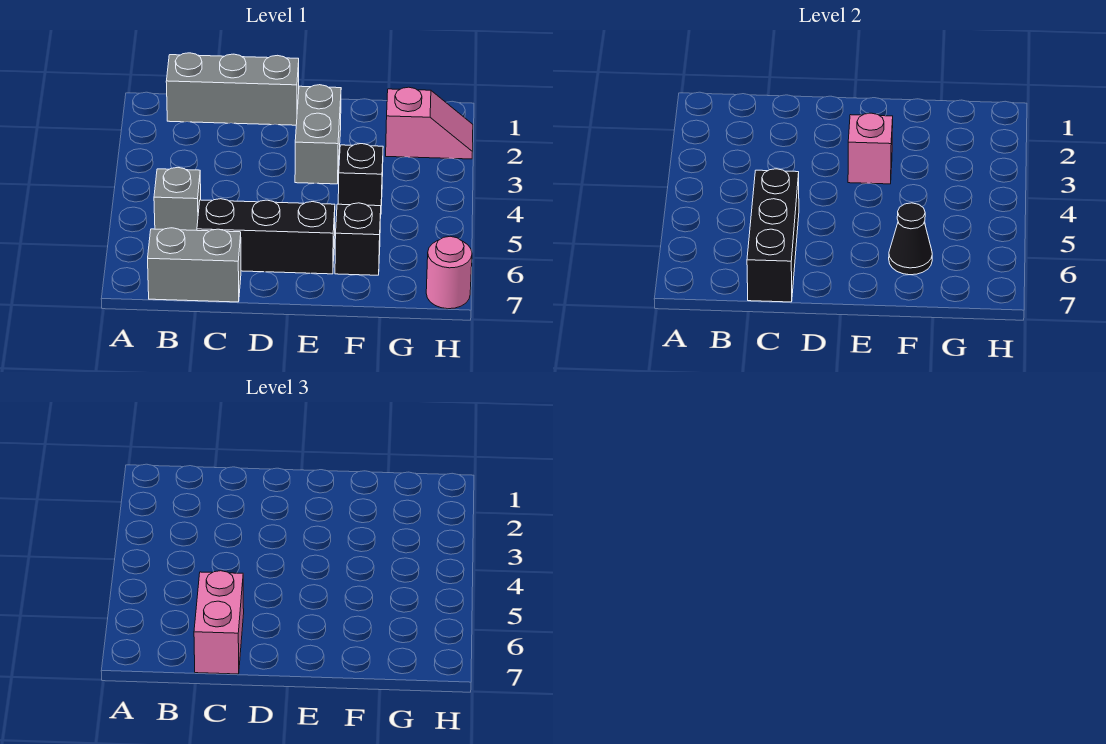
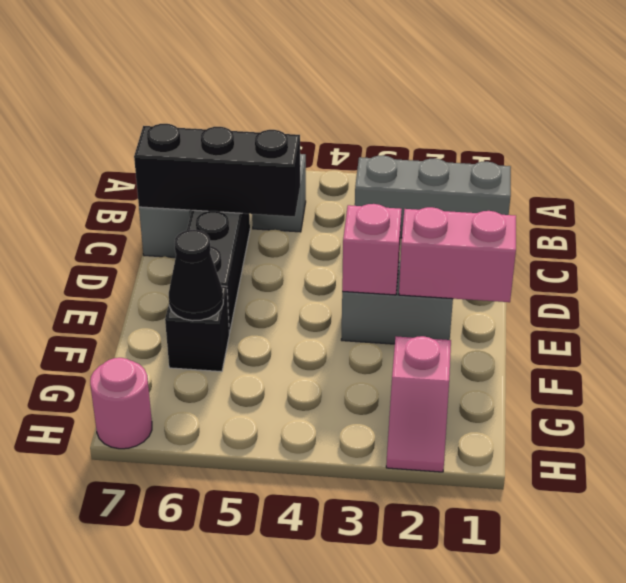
grey brick B1:D1 level 1 -> grey brick B1:B3 level 1
pink brick C6:C7 level 3 -> pink brick E1:E2 level 2
black brick F4 level 1 -> none

